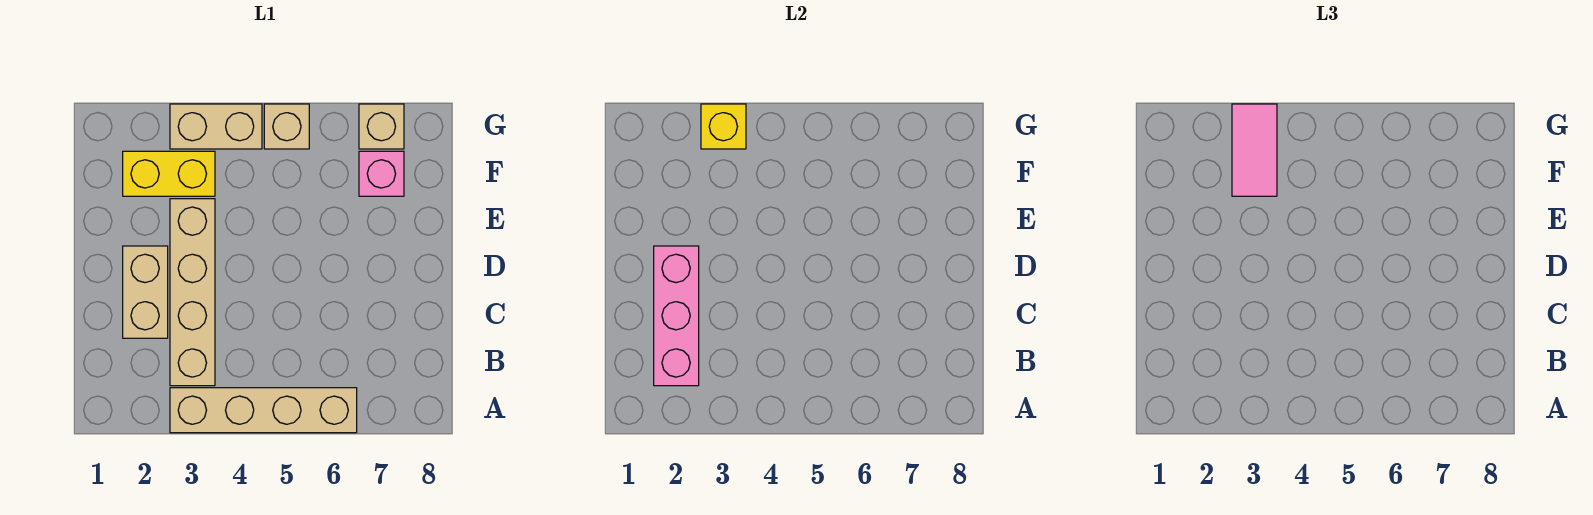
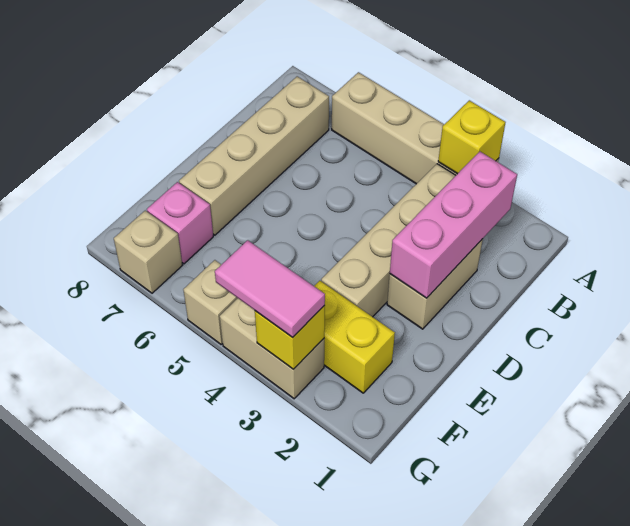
none -> yellow brick A3 level 2
none -> tan brick B7:E7 level 1
pink tile F3:G3 level 3 -> pink tile G3:G4 level 3

